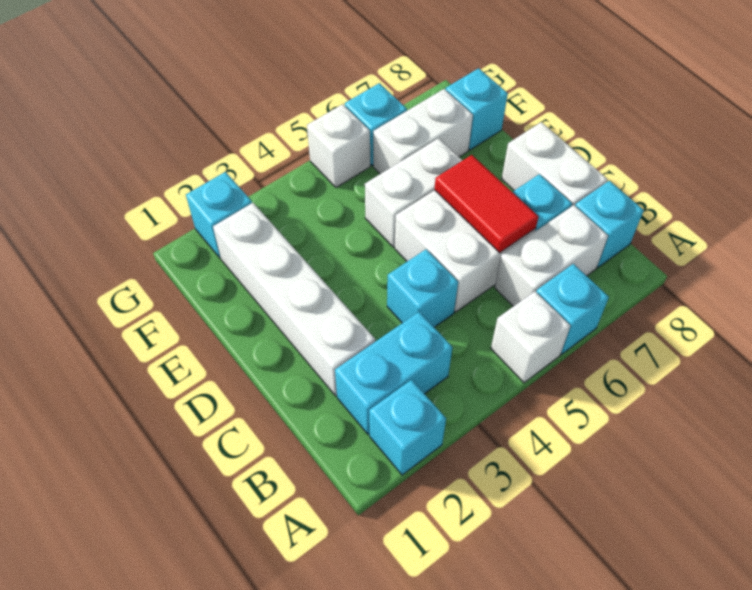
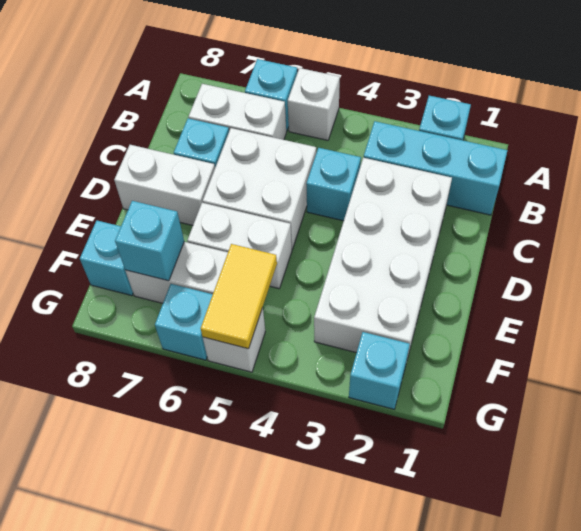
cyan brick B2:B3 level 1 -> cyan brick B1:B3 level 1
cyan brick B8 level 1 -> cyan brick F7 level 2
white brick C2:F2 level 1 -> white brick C2:F3 level 1
red tile C6:D6 level 2 -> none
white brick C8:D8 level 1 -> white brick D7:D8 level 1
none -> yellow tile F5:G5 level 2

